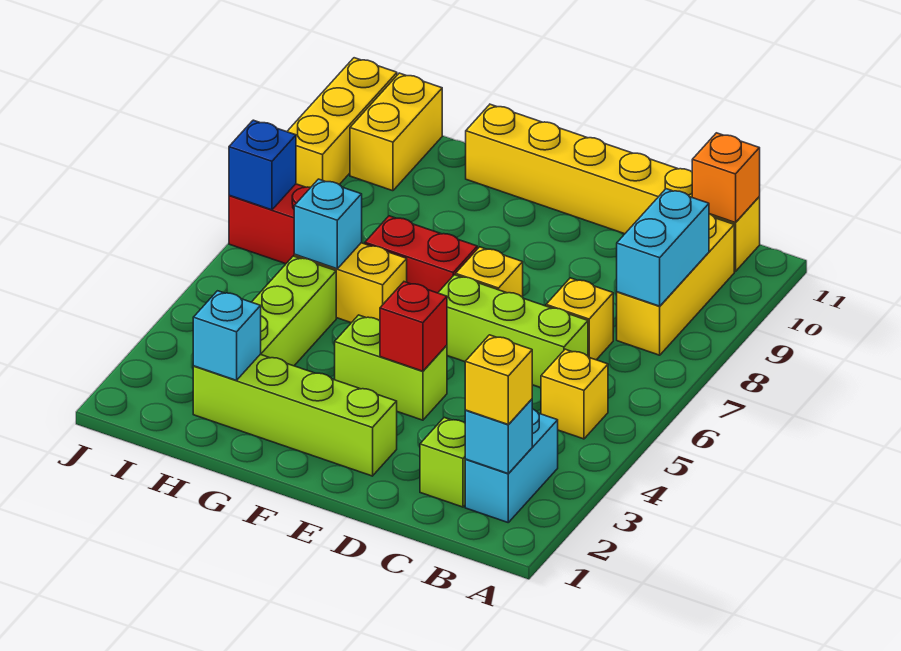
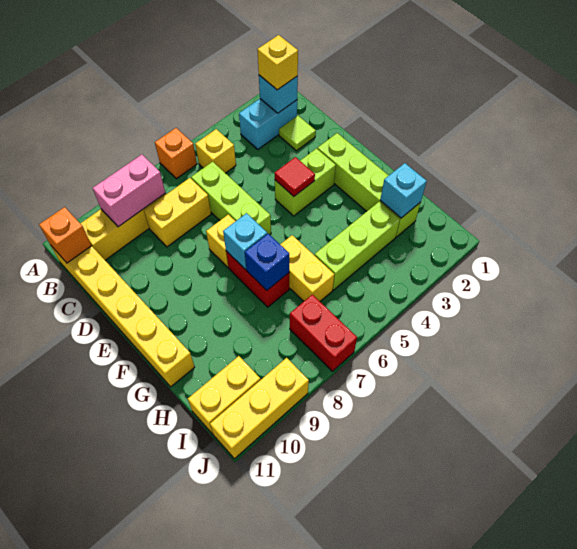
none -> orange brick A6 level 1
cyan brick B8:B9 level 2 -> pink brick B8:B9 level 2
lime brick C2 level 1 -> lime tile C2 level 1
yellow brick C7 level 1 -> yellow brick C7:C8 level 1
lime brick E4:F4 level 1 -> lime brick E3:E4 level 1
red brick E4 level 2 -> red tile E4 level 2
cyan brick H6 level 2 -> cyan brick F7 level 2
blue brick J7 level 2 -> blue brick G7 level 2

